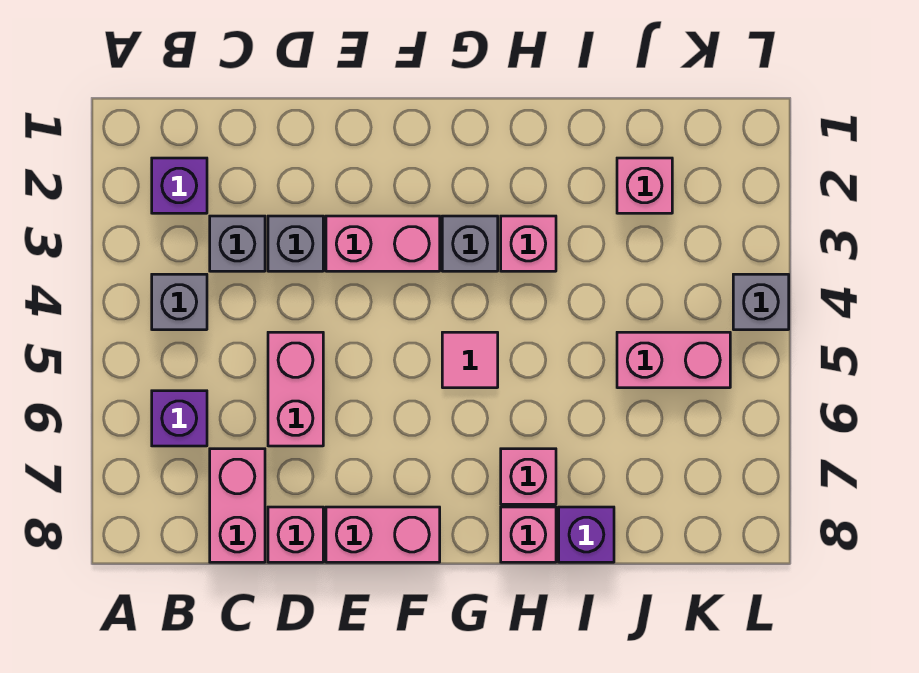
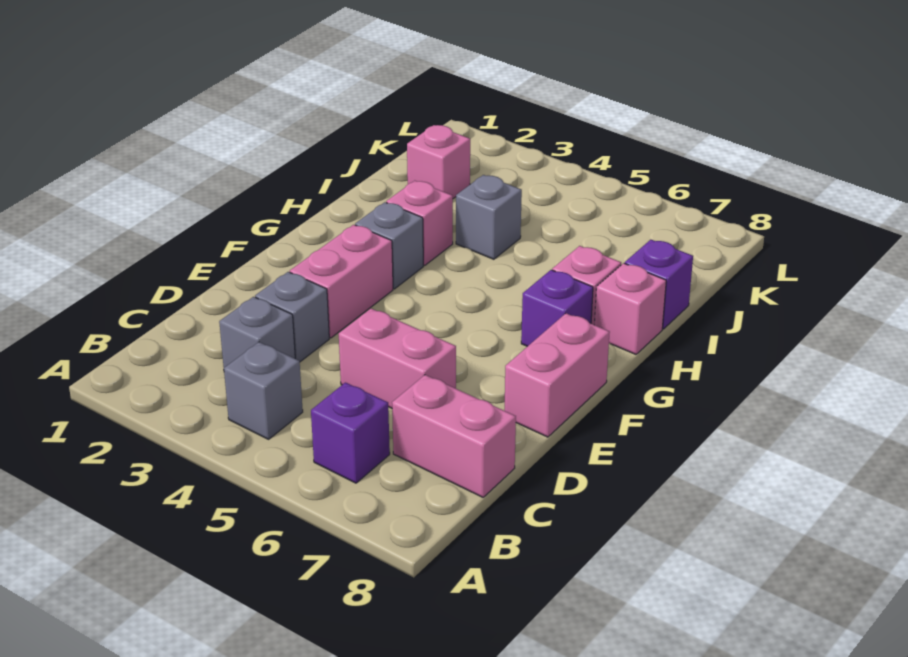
purple brick B2 level 1 -> purple brick G7 level 1
pink brick D8 level 1 -> none
pink tile G5 level 1 -> none
pink brick J5:K5 level 1 -> none
grey brick L4 level 1 -> grey brick I4 level 1

